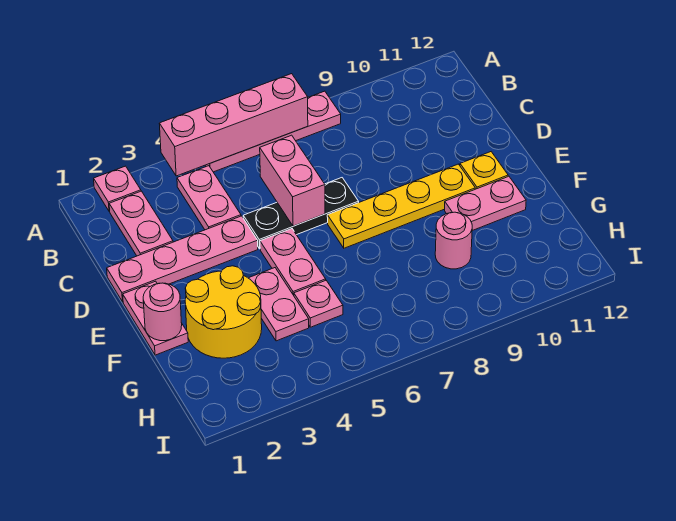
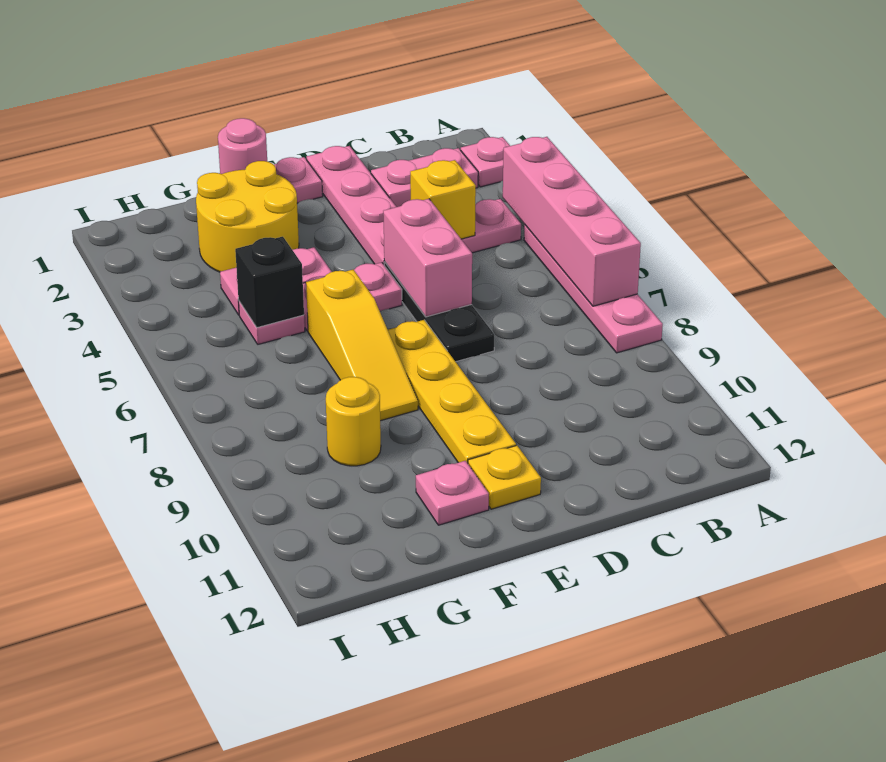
none -> yellow brick C4 level 2
pink brick C6:D6 level 2 -> pink brick D5:D6 level 2
none -> yellow slope F6:F8 level 1 top 6
pink plate F10:F11 level 1 -> pink plate F11 level 1
none -> black brick G5 level 2
pink round brick G9 level 1 -> yellow round brick G9 level 1

